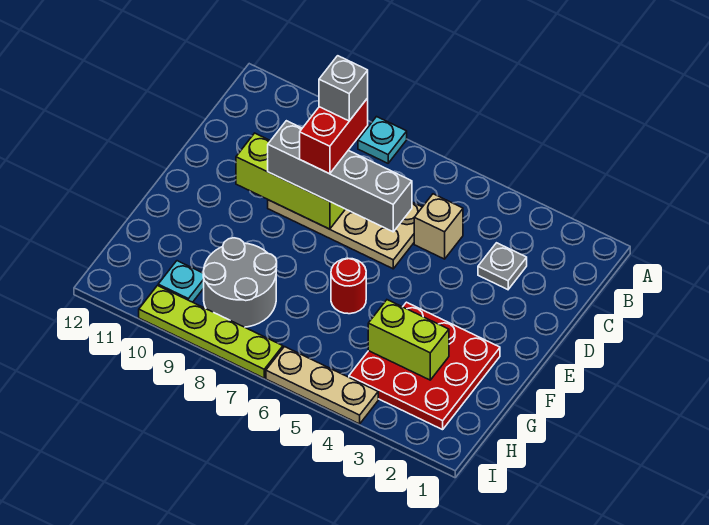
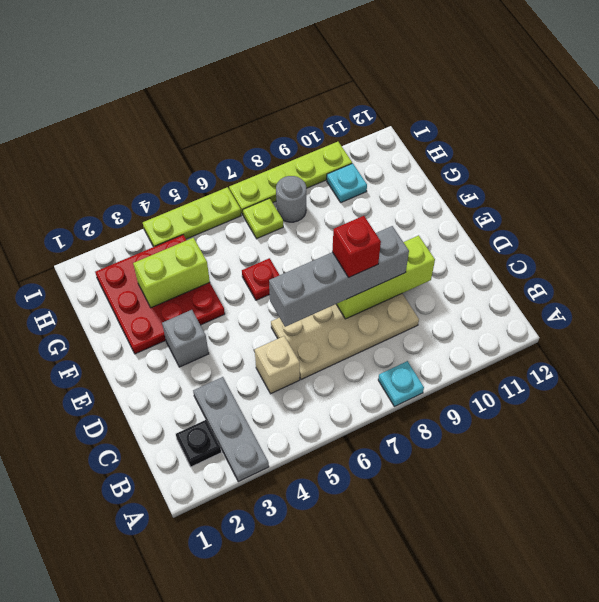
none -> black plate B2 level 1
grey plate C3 level 1 -> grey plate A3:C3 level 1
red brick C8:D8 level 4 -> red brick D8 level 4
grey brick C8 level 5 -> grey brick E3 level 1
red round brick F6 level 1 -> red plate F6 level 1
grey round brick G8:H9 level 1 -> grey round brick H8 level 1
none -> lime plate H7 level 1
tan plate I4:I6 level 1 -> lime plate I4:I6 level 1

